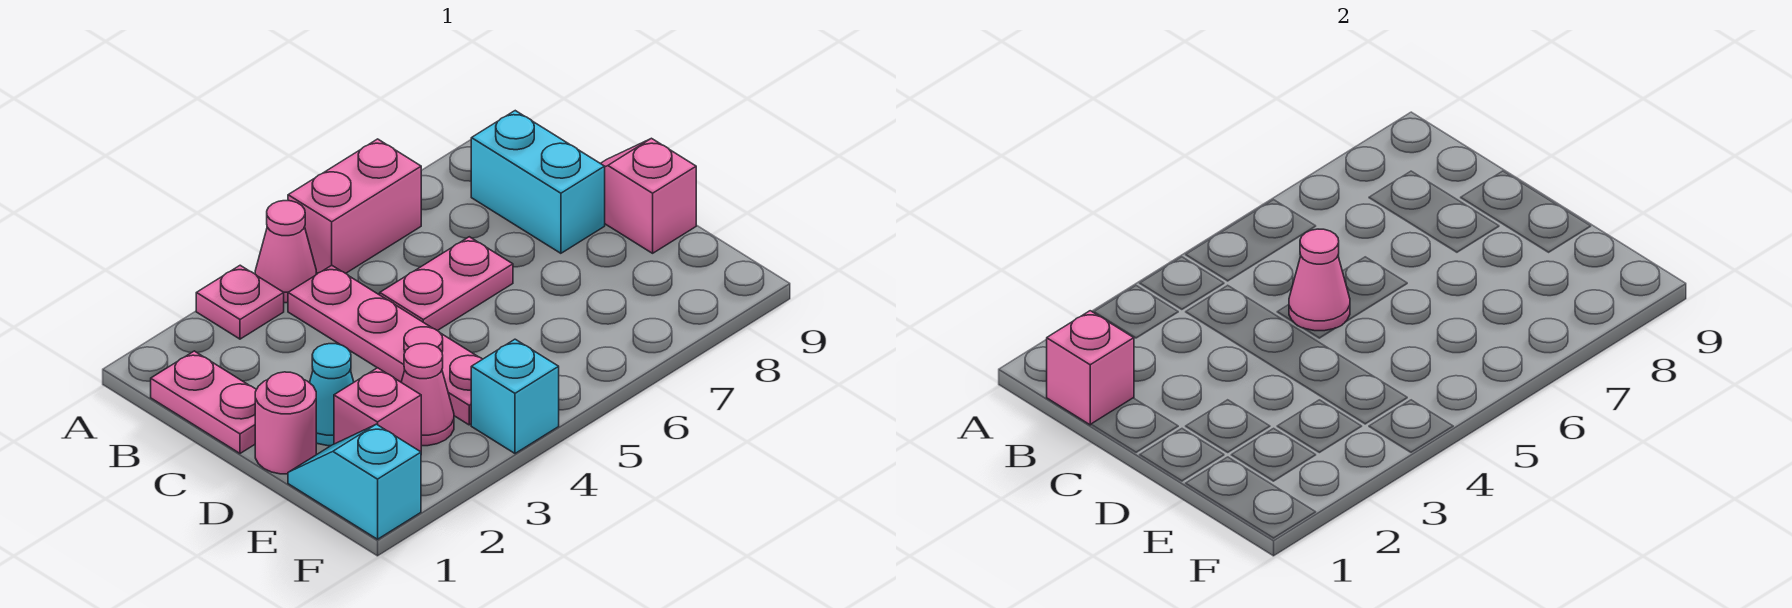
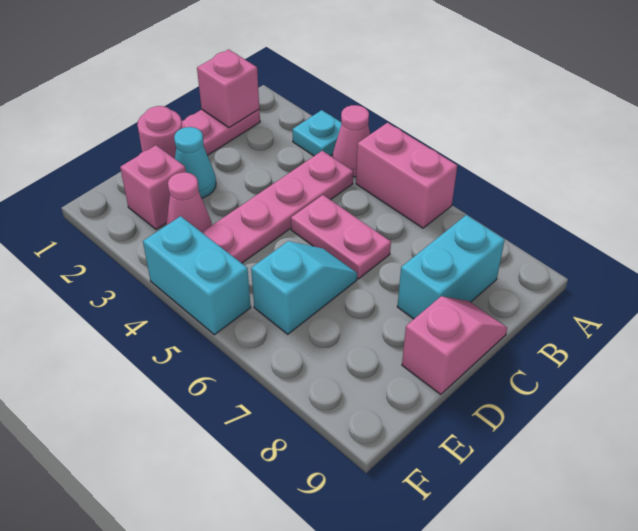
pink plate A3 level 1 -> cyan plate A3 level 1
pink cone C5 level 2 -> none
cyan slope E1:F1 level 1 top F -> cyan slope D6:E6 level 1 top E
cyan brick F4 level 1 -> cyan brick F4:F5 level 1

